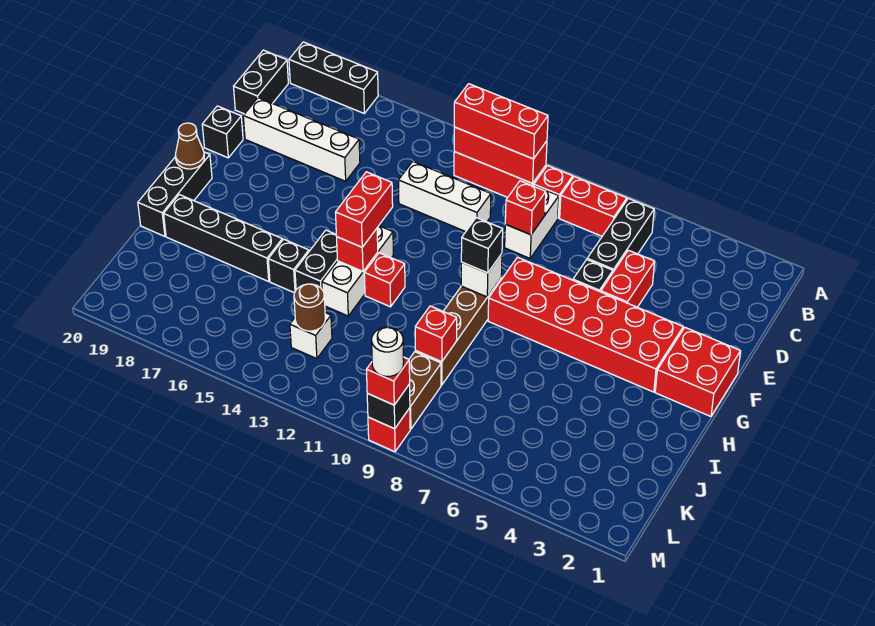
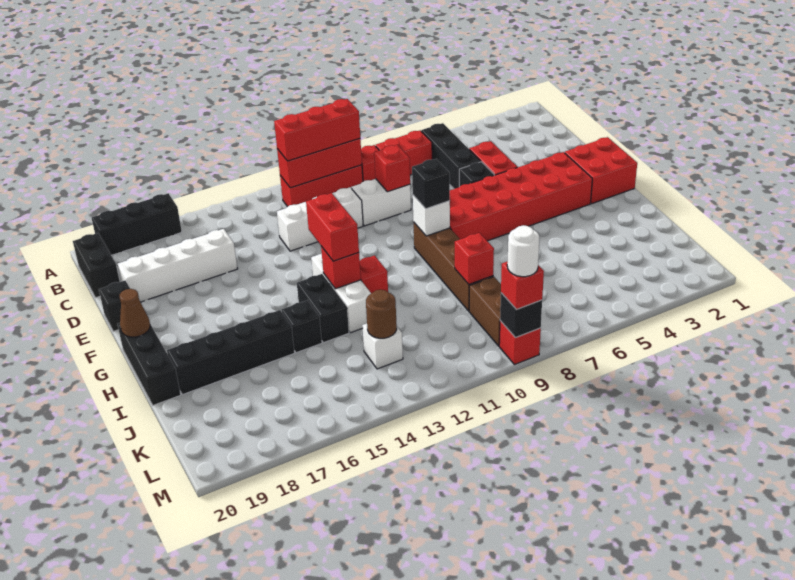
white brick C9:D9 level 1 -> white brick D9:D10 level 1

